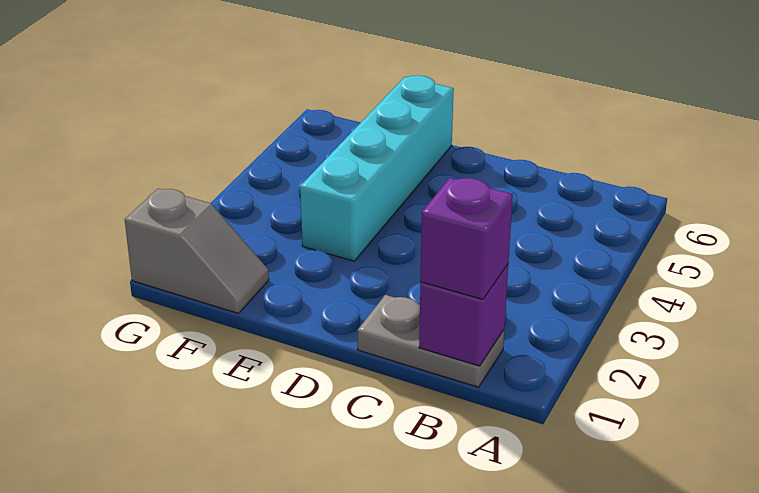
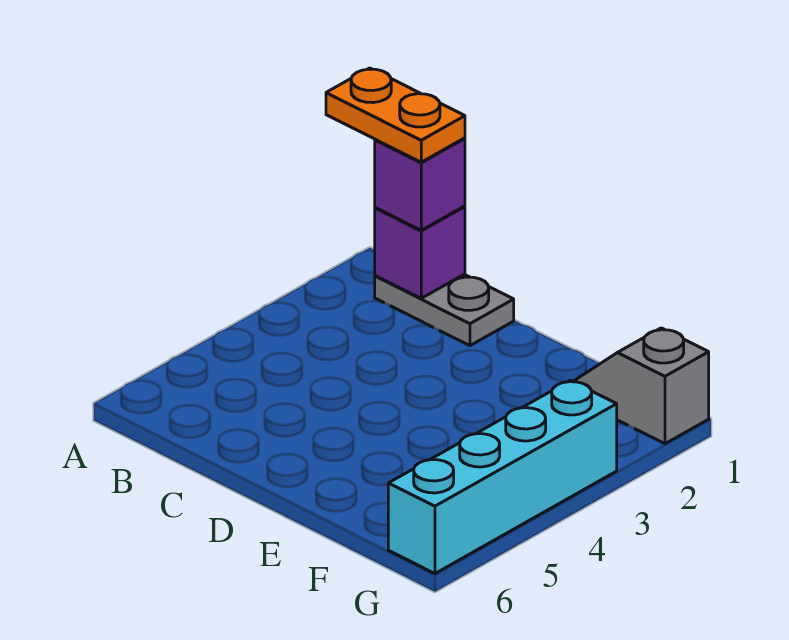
none -> orange plate A1:B1 level 4
cyan brick E3:E6 level 1 -> cyan brick G3:G6 level 1

